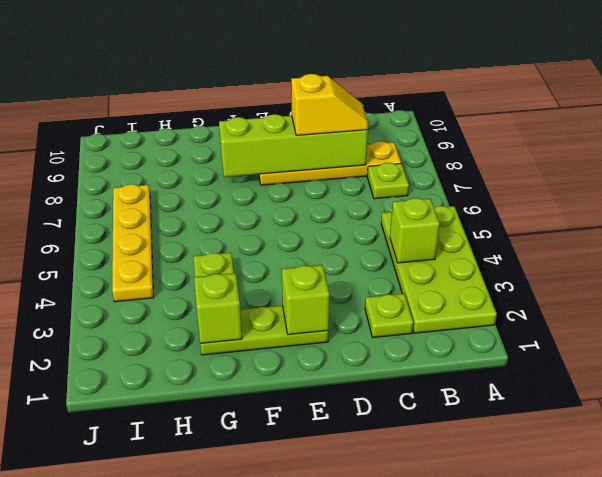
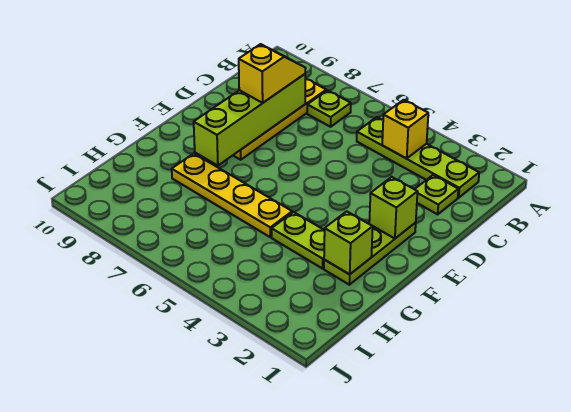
lime plate A2:B5 level 1 -> lime plate B2:B5 level 1
lime brick B4 level 2 -> yellow brick B4 level 2
yellow plate I4:I7 level 1 -> yellow plate G5:G8 level 1

